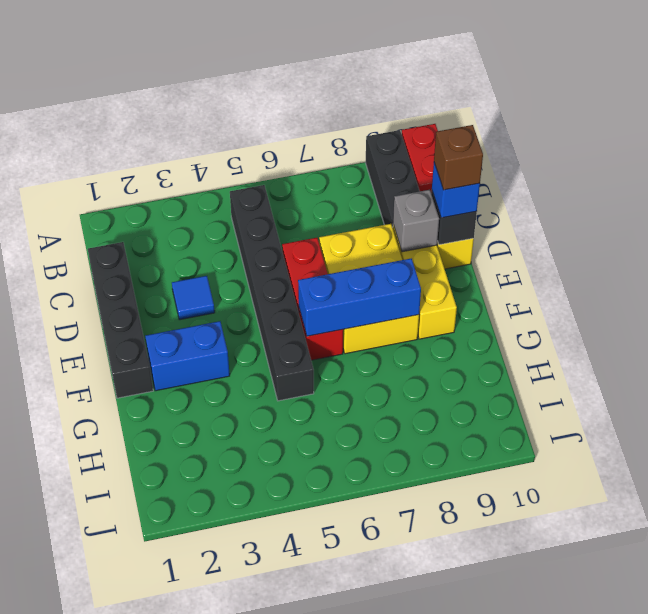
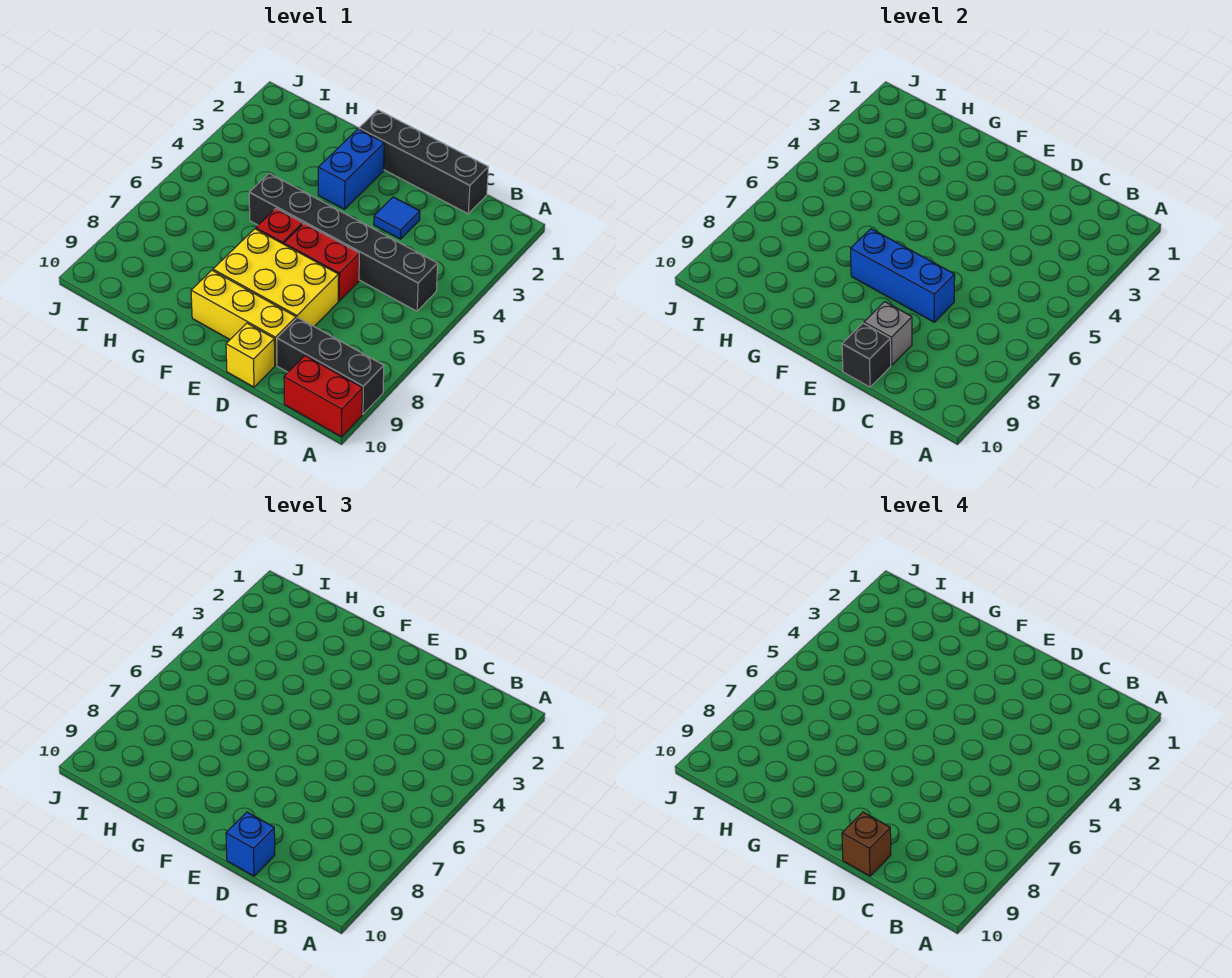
blue brick F6:F8 level 2 -> blue brick D7:F7 level 2

